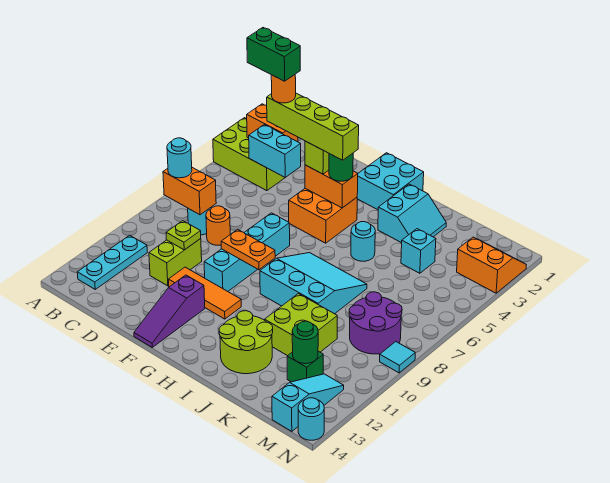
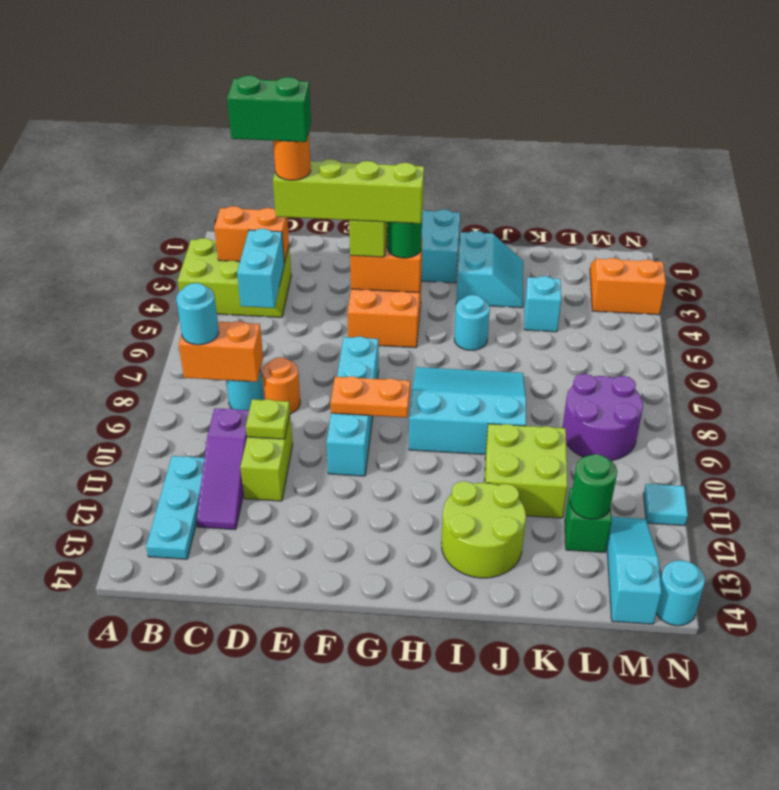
cyan brick C4:D4 level 2 -> cyan brick C4:C5 level 2
orange tile E11:G11 level 1 -> none
purple slope F12:F14 level 1 top 12 -> purple slope C10:C12 level 1 top 10
cyan tile N9 level 1 -> cyan tile N11 level 1

